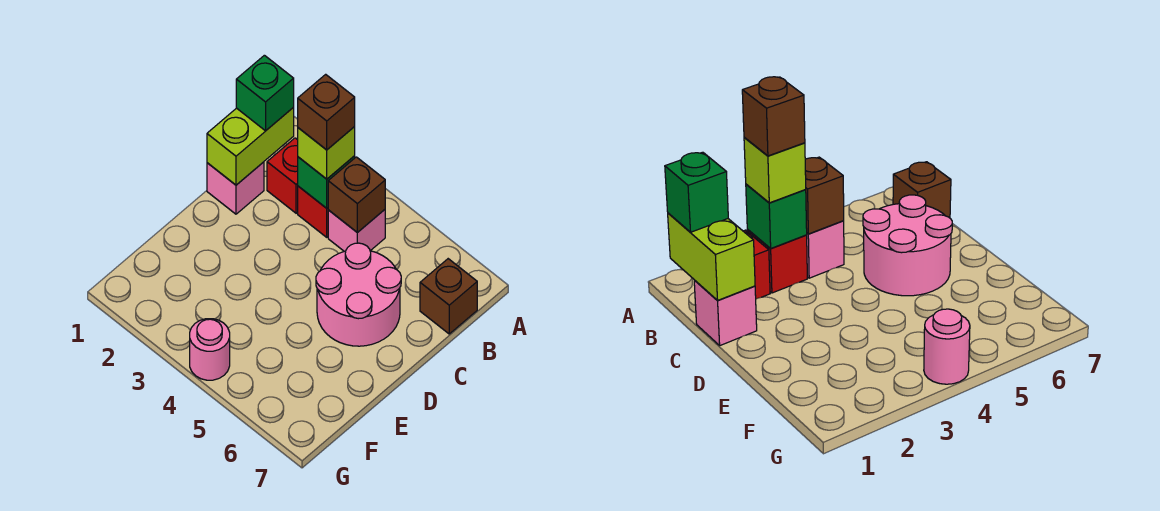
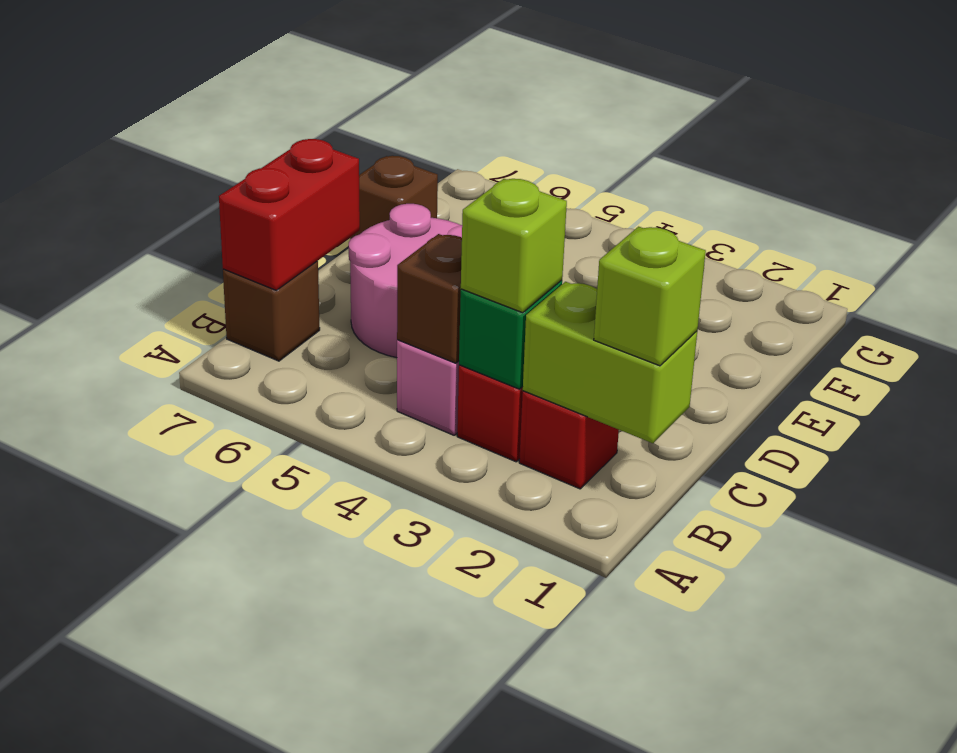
lime brick B1:C1 level 2 -> lime brick B1:B2 level 2
green brick B1 level 3 -> lime brick B1 level 3
brown brick B3 level 4 -> brown brick E7 level 1
none -> red brick B7:C7 level 2
pink brick C1 level 1 -> none
pink round brick G4 level 1 -> none

